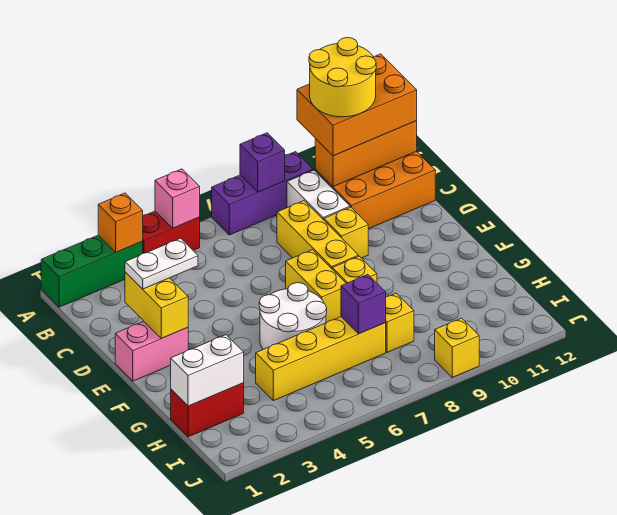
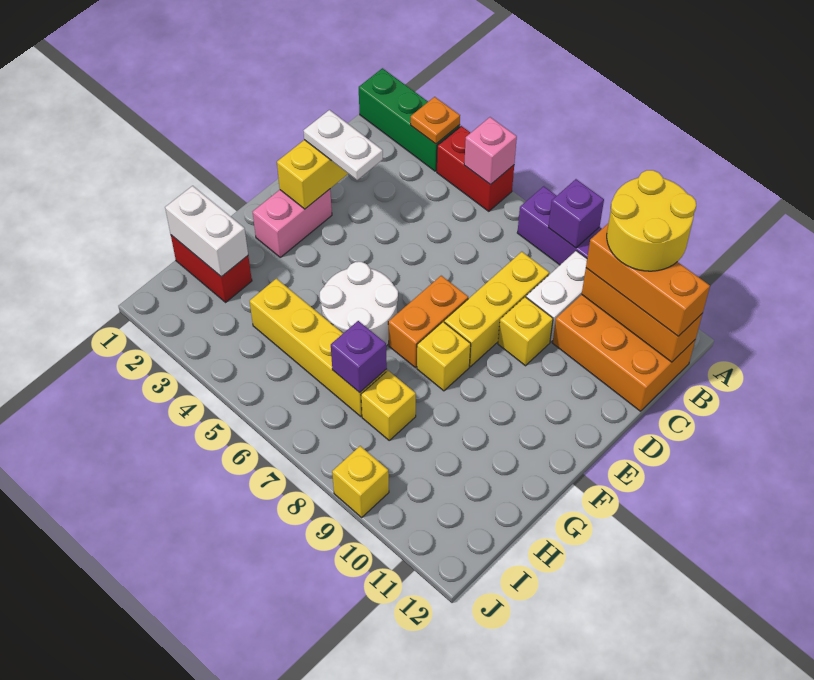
orange brick A3 level 2 -> orange plate A3 level 2
orange brick A10:B12 level 3 -> orange brick B10:B12 level 3
pink brick E1:E2 level 1 -> pink brick E2:F2 level 1
yellow brick E7:F7 level 1 -> orange brick E7:F7 level 1

